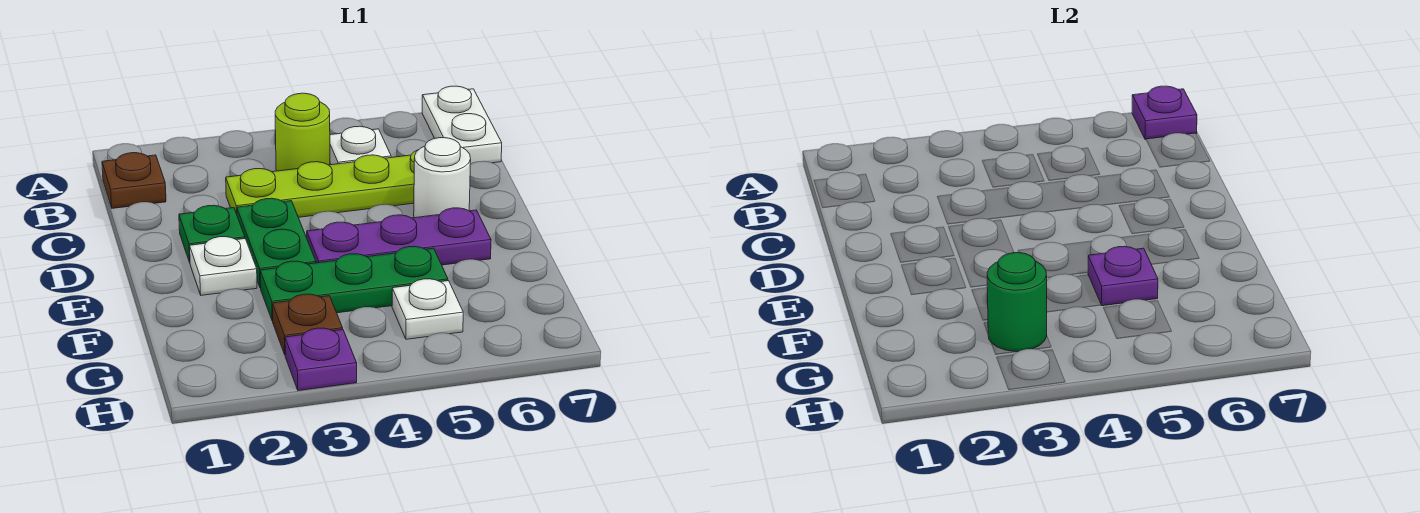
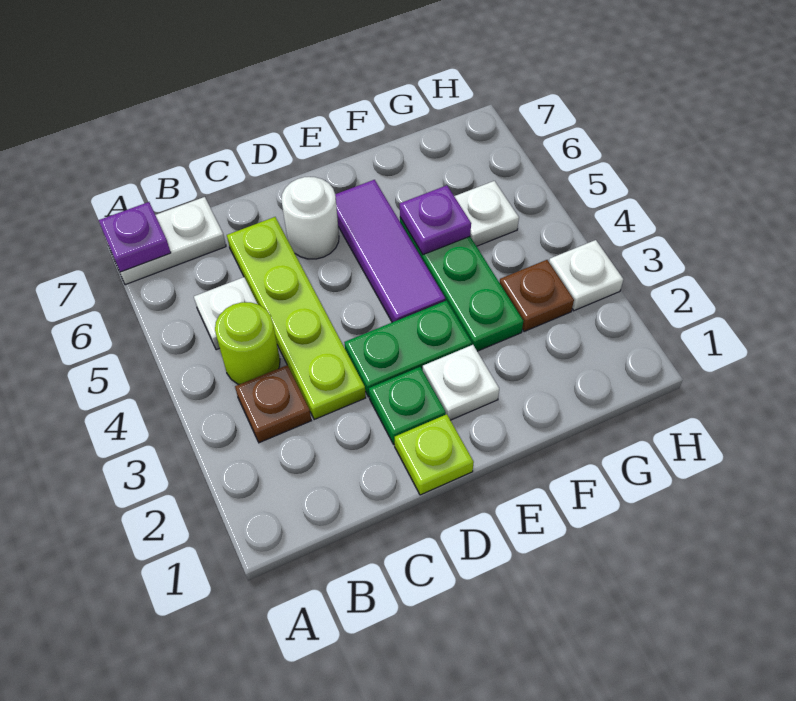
brown plate B1 level 1 -> brown plate B3 level 1
none -> lime plate D1 level 1
purple plate E4:E6 level 1 -> purple tile E4:E6 level 1
green round brick G3 level 2 -> none
purple plate H3 level 1 -> white plate H3 level 1

